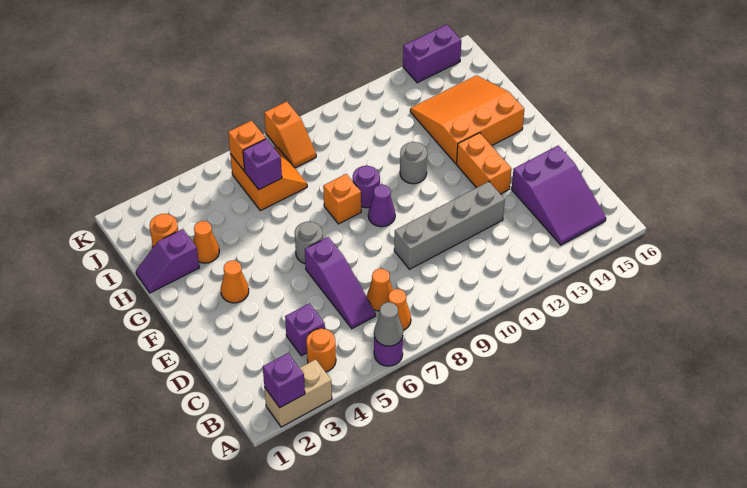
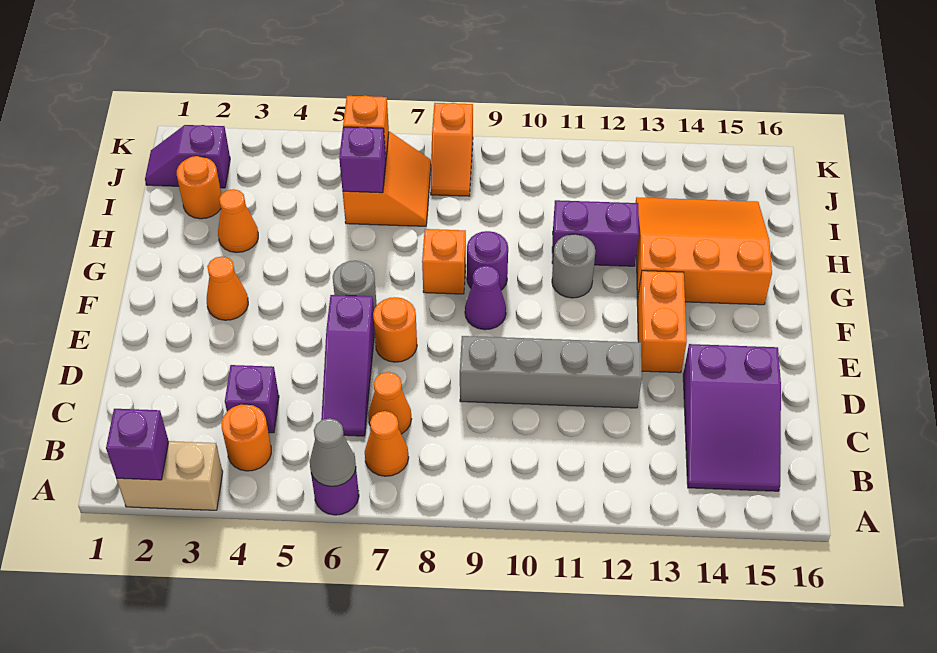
none -> orange round brick E7 level 1
purple slope H1:H2 level 1 top 2 -> purple slope J1:J2 level 1 top 2
purple brick K14:K15 level 1 -> purple brick H11:H12 level 1

